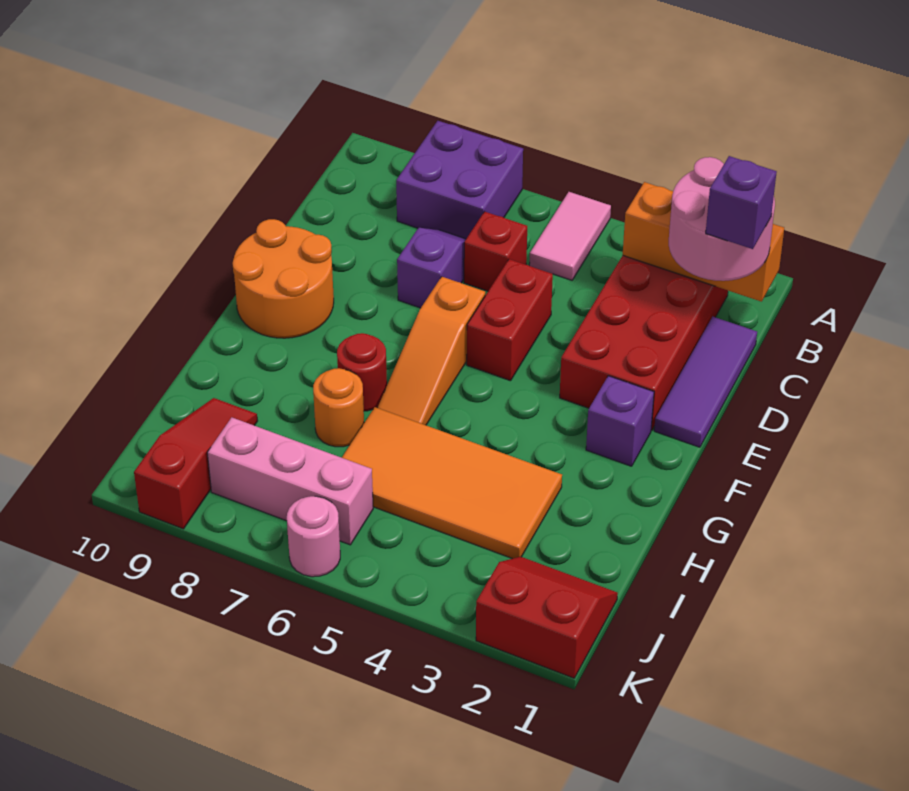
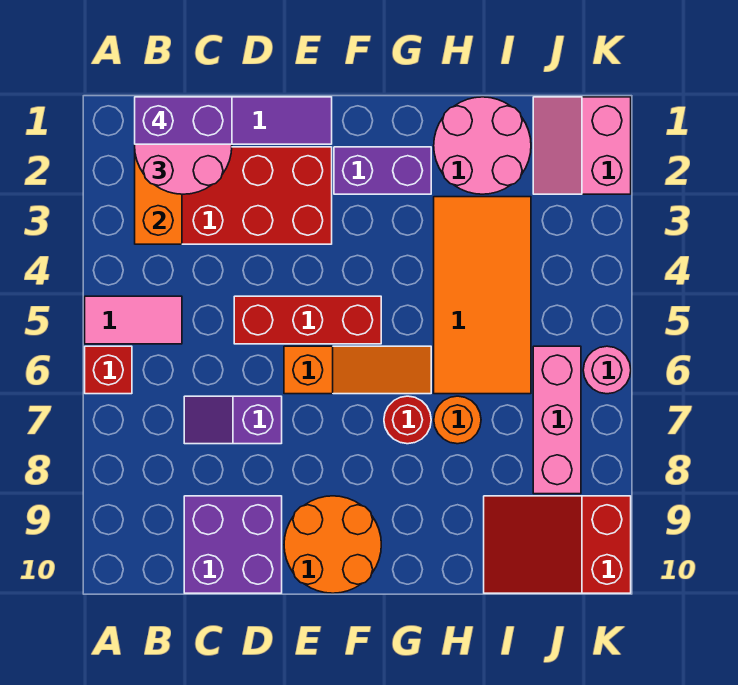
purple brick A7:B8 level 1 -> purple brick C9:D10 level 1
purple brick C1 level 4 -> purple brick B1:C1 level 4
red brick C6 level 1 -> red brick A6 level 1
red brick D5:E5 level 1 -> red brick D5:F5 level 1
purple brick F2 level 1 -> purple brick F2:G2 level 1
none -> pink round brick H1:I2 level 1
red slope I9:K9 level 1 top K -> red slope I9:K10 level 1 top K
red slope J1:K2 level 1 top K -> pink slope J1:K2 level 1 top K

